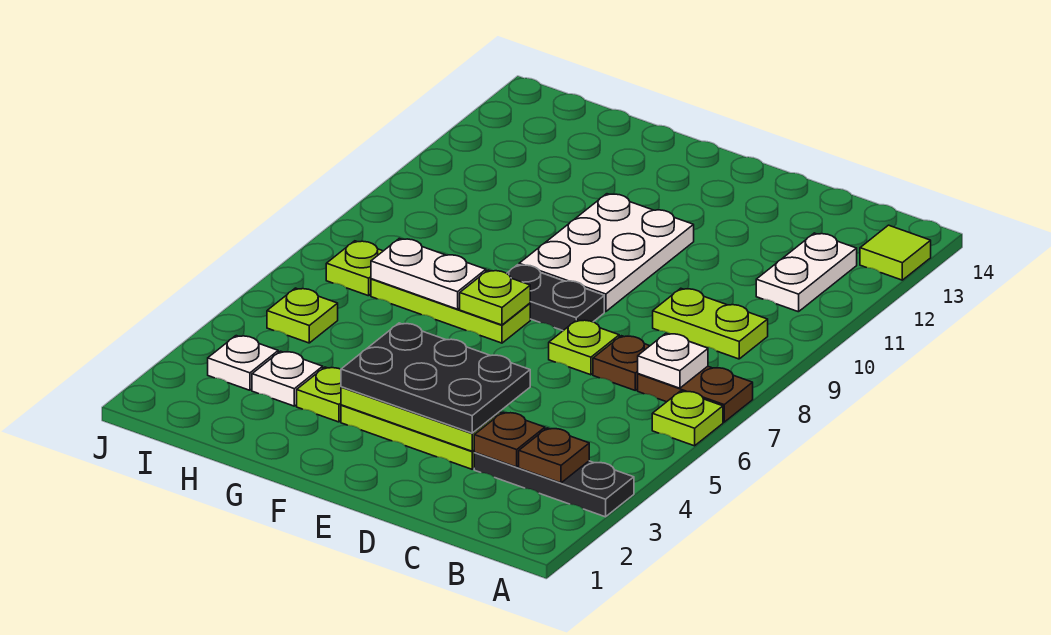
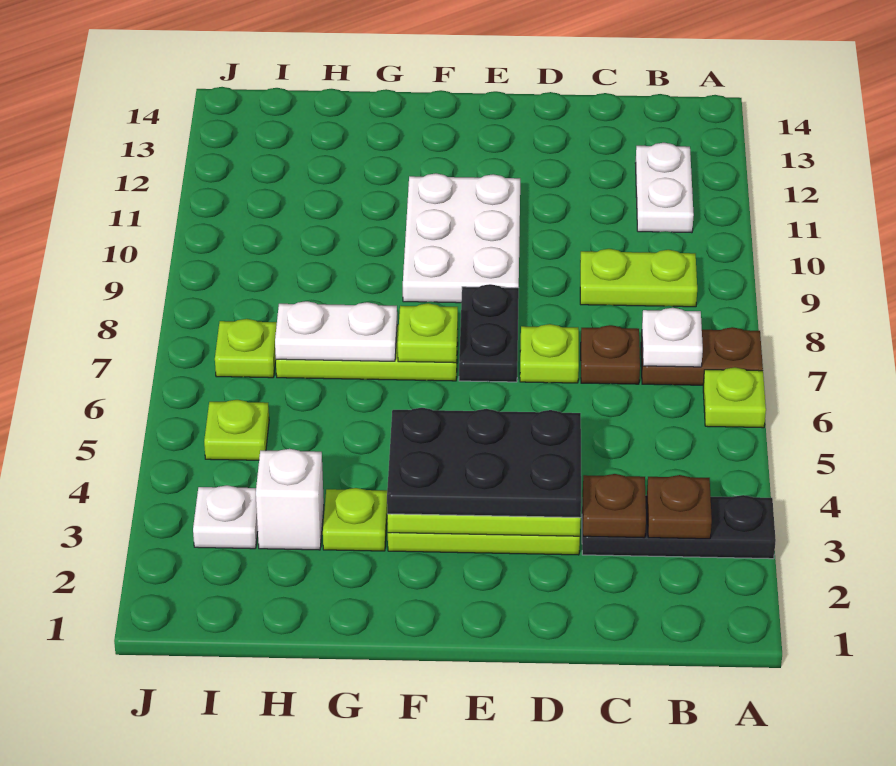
lime tile A13 level 1 -> none
black plate E8:F8 level 1 -> black plate E7:E8 level 1
white plate H3 level 1 -> white brick H3 level 1

